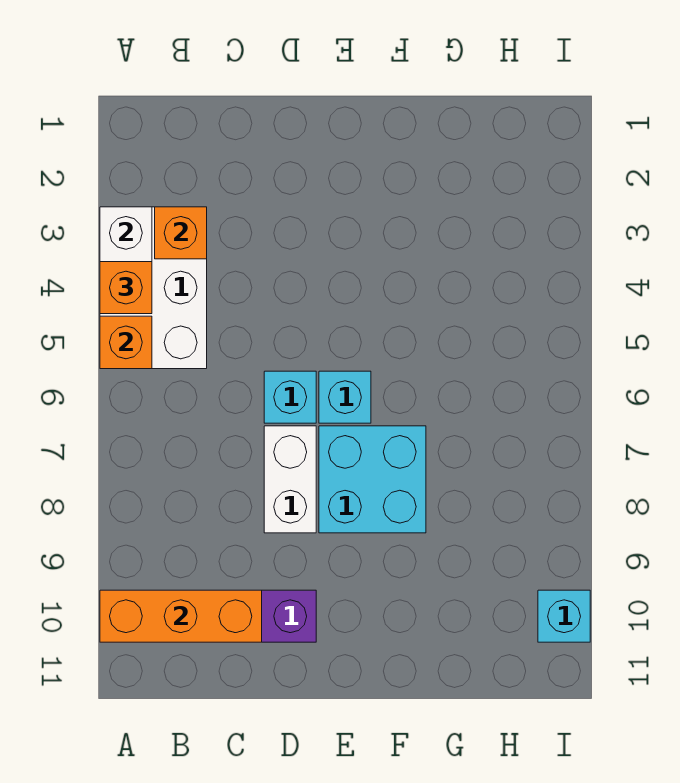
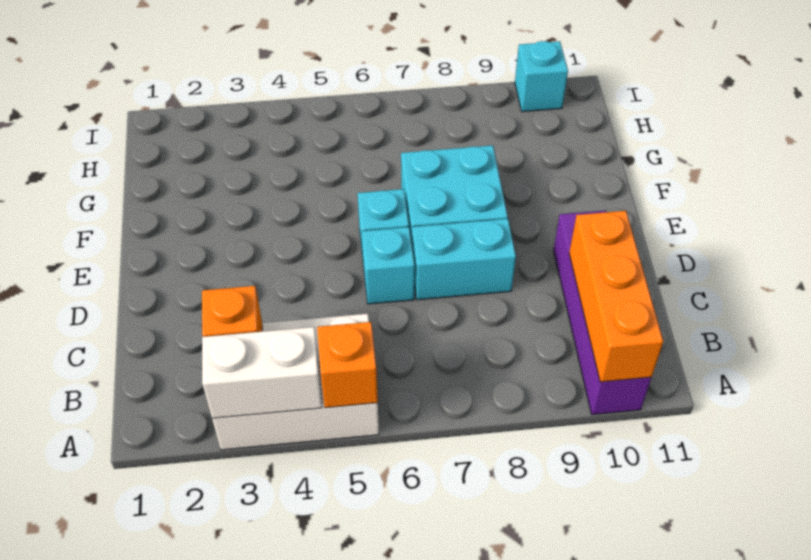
orange brick A4 level 3 -> none
white brick D7:D8 level 1 -> cyan brick D7:D8 level 1

